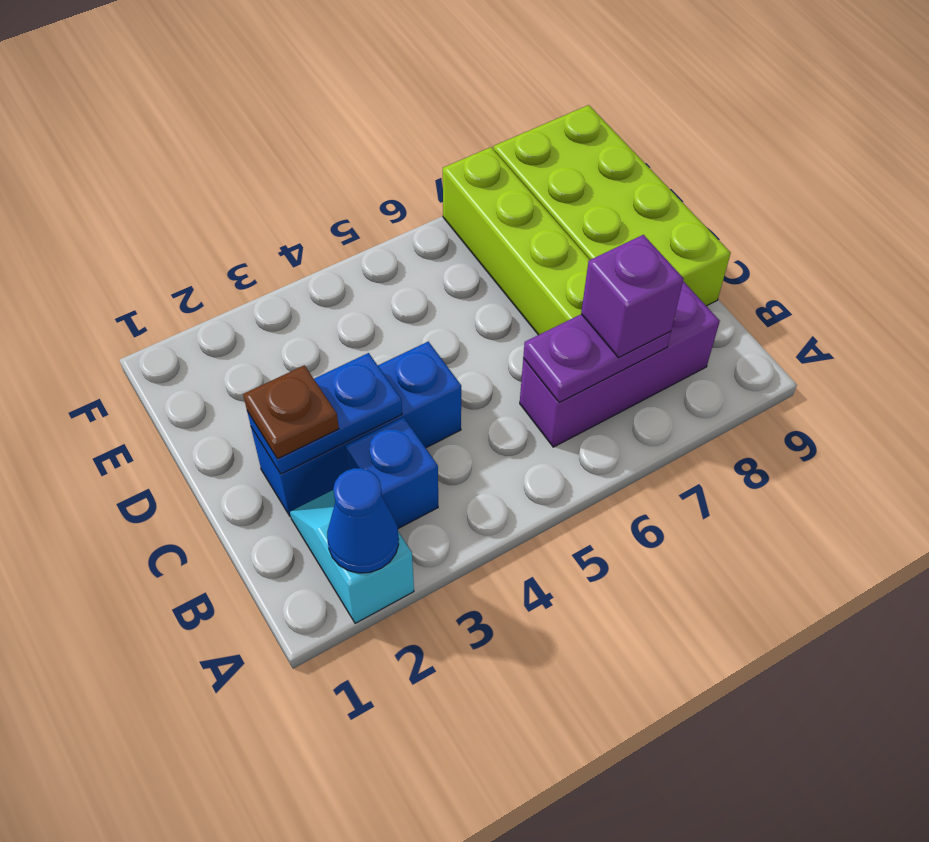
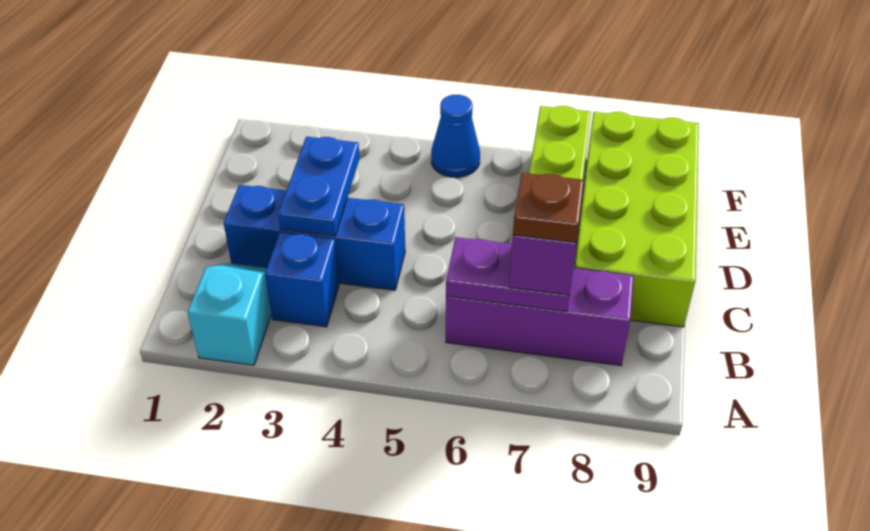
blue cone A2 level 2 -> blue cone F5 level 1
blue plate C2:C3 level 2 -> blue plate C3:D3 level 2
brown plate C2 level 3 -> brown plate B7 level 4

